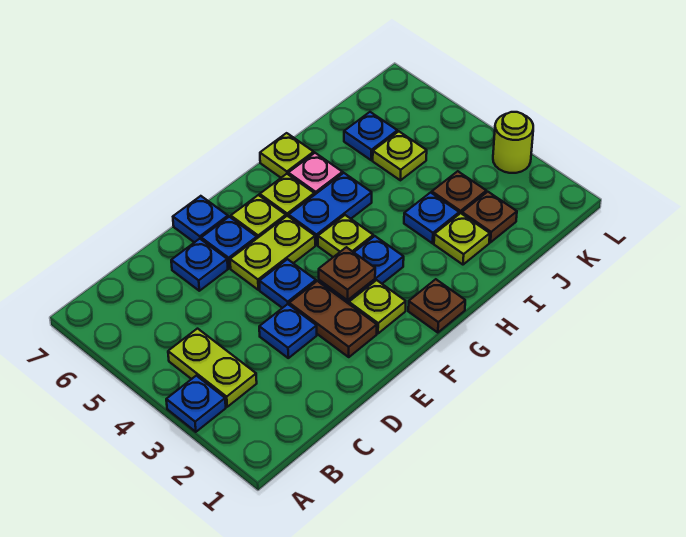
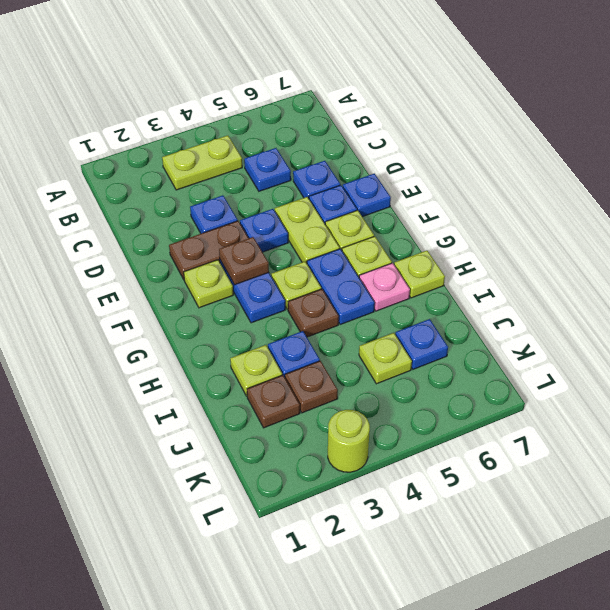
blue plate A3 level 1 -> blue plate C5 level 1
brown plate G1 level 1 -> brown plate H4 level 1

